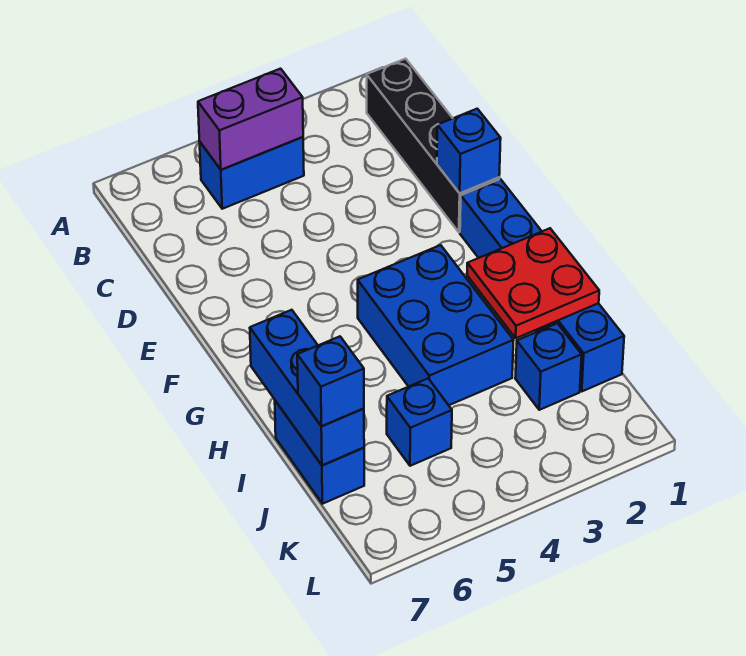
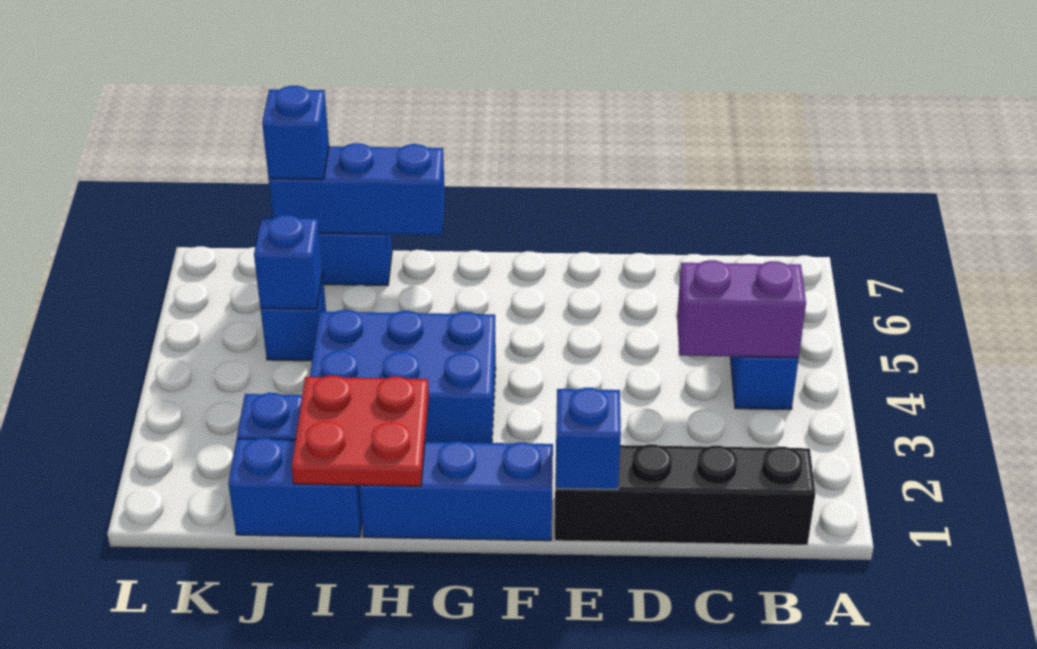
purple brick B4:B5 level 2 -> purple brick B4:C4 level 2
none -> blue brick J5 level 2

